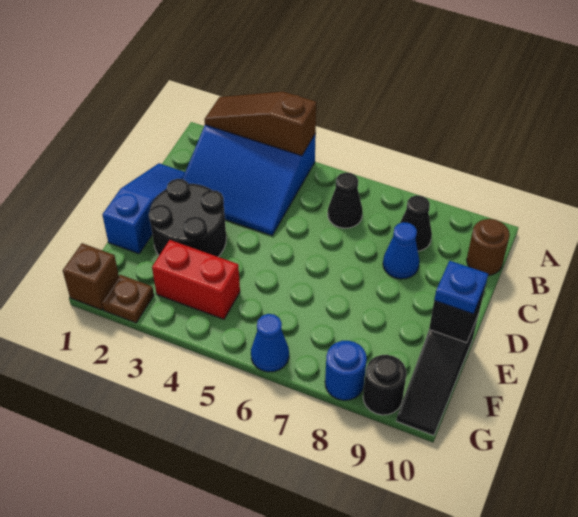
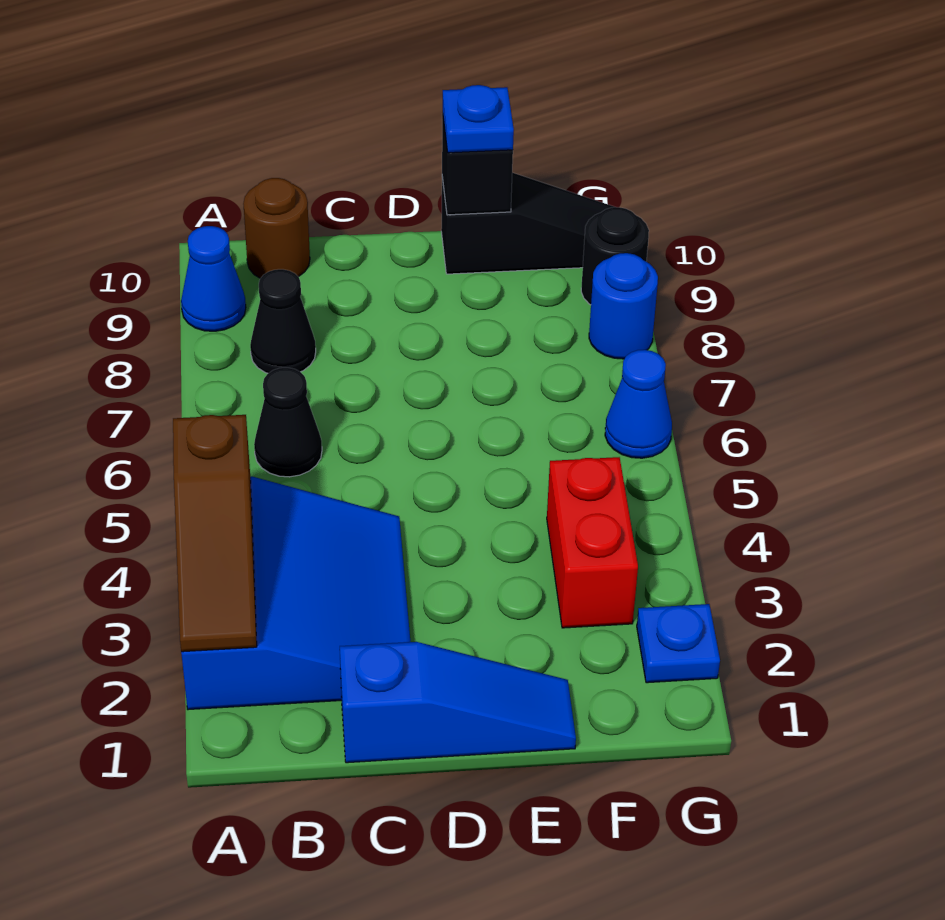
blue slope C1:E1 level 1 top E -> blue slope C1:E1 level 1 top C
blue cone C8 level 1 -> blue cone A9 level 1
black round brick D2:E3 level 1 -> none
brown brick G1 level 1 -> none
brown plate G2 level 1 -> blue plate G2 level 1

